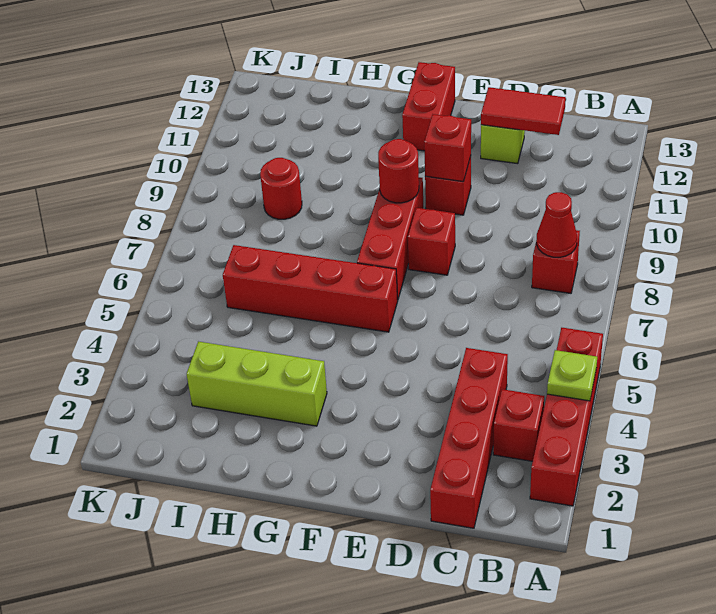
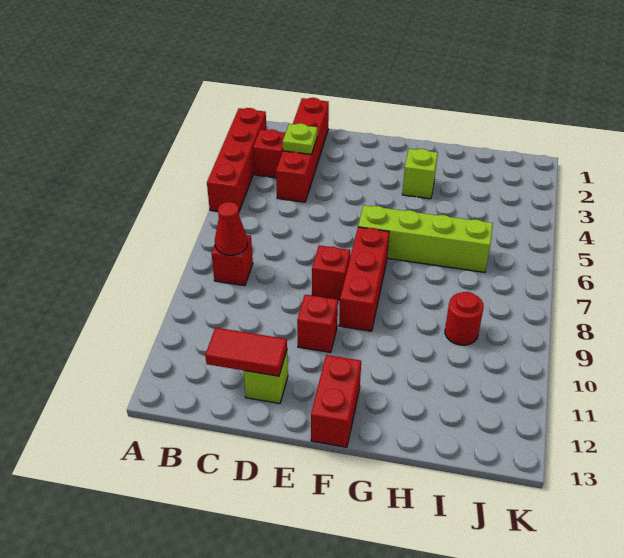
lime plate A4 level 2 -> lime plate C3 level 2
red brick E10 level 2 -> none
red brick F6:I6 level 1 -> lime brick F6:I6 level 1
red round brick F9 level 2 -> none
lime brick G3:I3 level 1 -> lime brick G3 level 1

